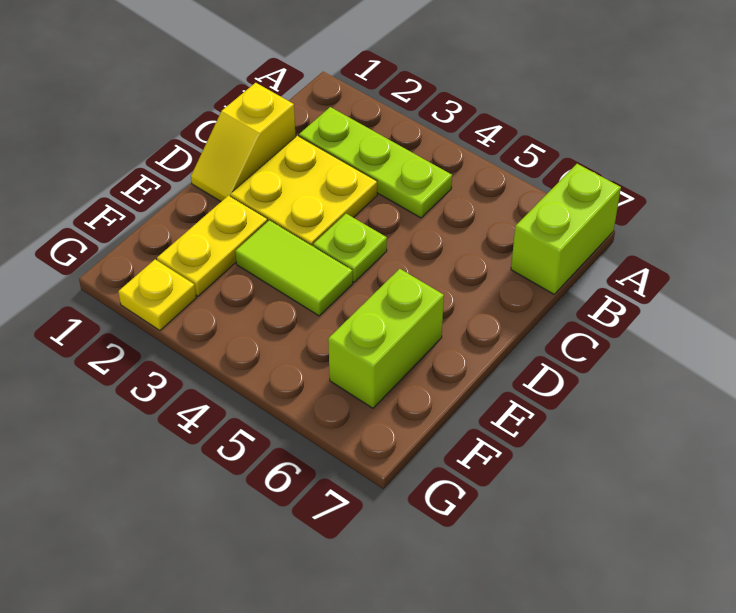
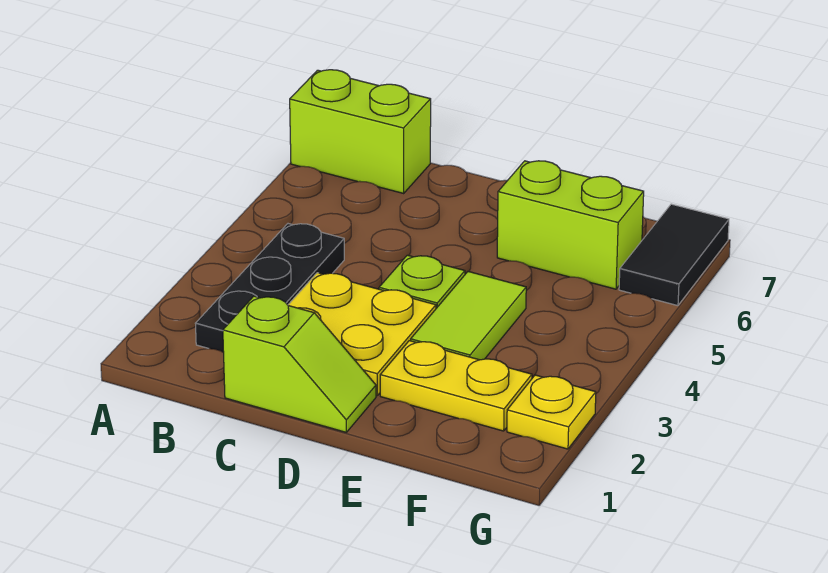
lime plate B2:B4 level 1 -> black plate B2:B4 level 1
yellow slope C1:D1 level 1 top C -> lime slope C1:D1 level 1 top C
none -> black tile G6:G7 level 1

